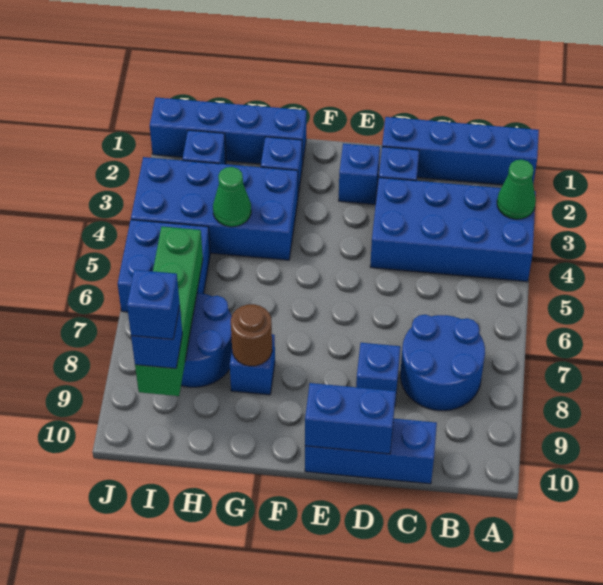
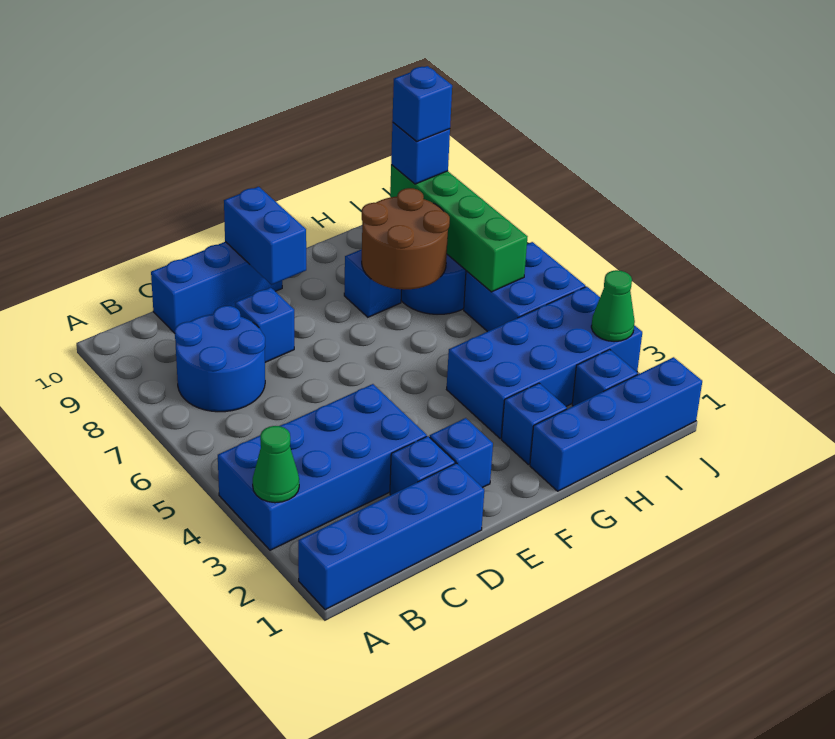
blue brick D10:E10 level 2 -> blue brick E9:E10 level 2
brown round brick G8 level 2 -> brown round brick G7:H8 level 2
green cone H4 level 2 -> green cone J3 level 2

